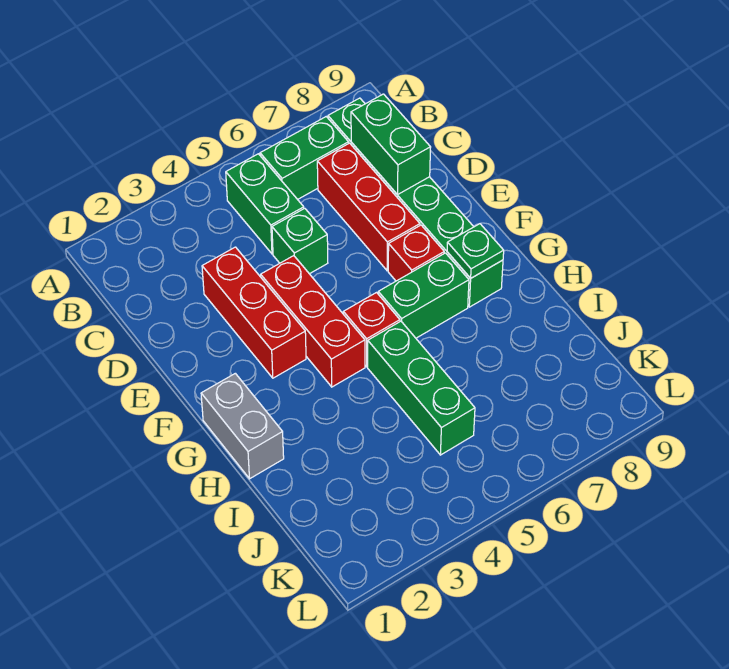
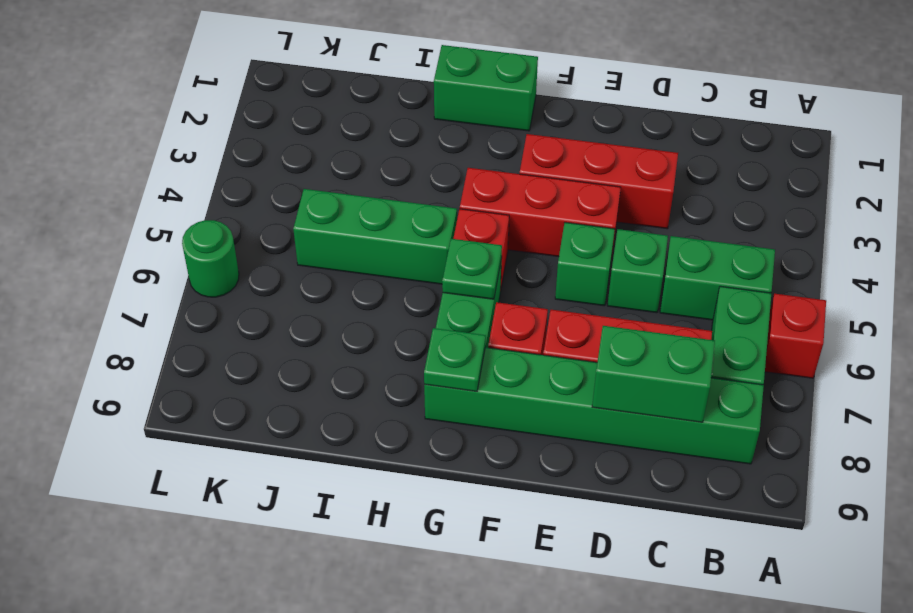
none -> red brick A6 level 1
none -> green brick E5 level 1
grey brick G1:H1 level 1 -> green brick G1:H1 level 1
none -> green plate G6 level 2
none -> green round brick L6 level 1

